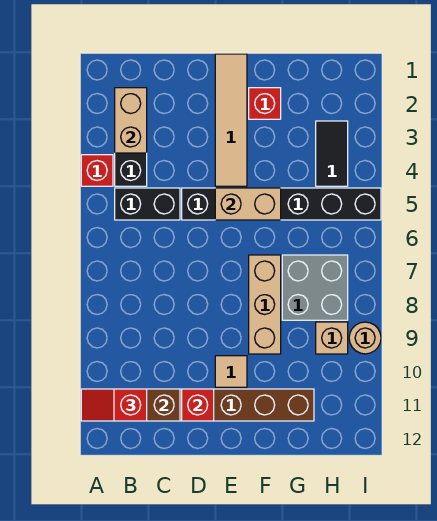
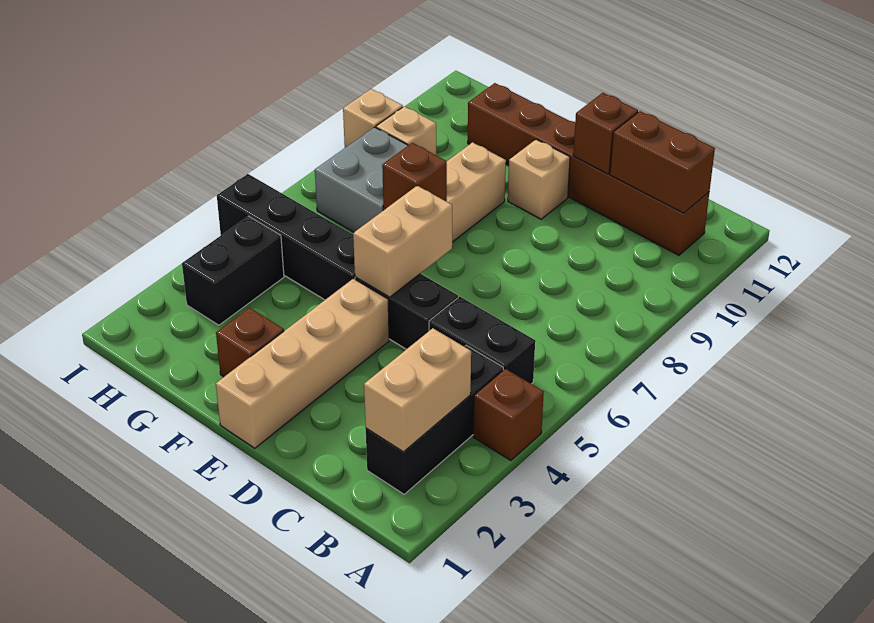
red brick A4 level 1 -> brown brick A4 level 1
red slope A11:B11 level 3 top B -> none
red brick D11 level 2 -> brown brick D11 level 2
tan tile E1:E4 level 1 -> tan brick E1:E4 level 1
tan brick E5:F5 level 2 -> tan brick E5:E6 level 2
tan tile E10 level 1 -> tan brick E10 level 1
red brick F2 level 1 -> brown brick F2 level 1
none -> brown brick F7 level 2
black tile H3:H4 level 1 -> black brick H3:H4 level 1
tan round brick I9 level 1 -> tan brick I9 level 1

